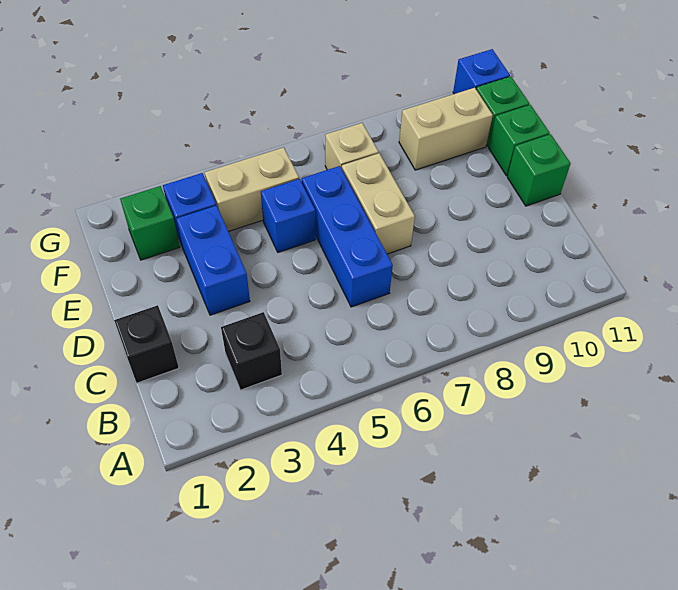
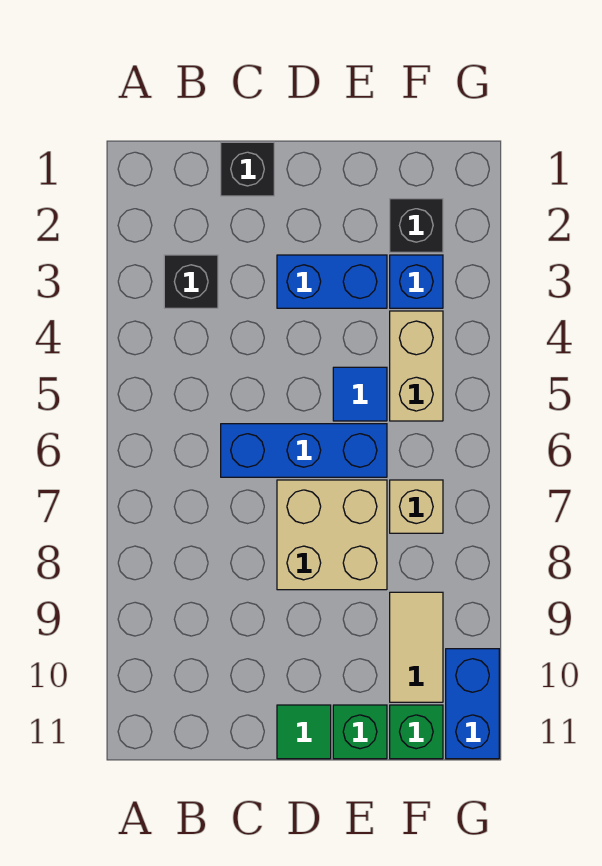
tan brick D7:E7 level 1 -> tan brick D7:E8 level 1
green brick D11 level 1 -> green tile D11 level 1
blue brick E5 level 1 -> blue tile E5 level 1
green brick F2 level 1 -> black brick F2 level 1
tan brick F9:F10 level 1 -> tan tile F9:F10 level 1
blue brick G11 level 1 -> blue brick G10:G11 level 1

